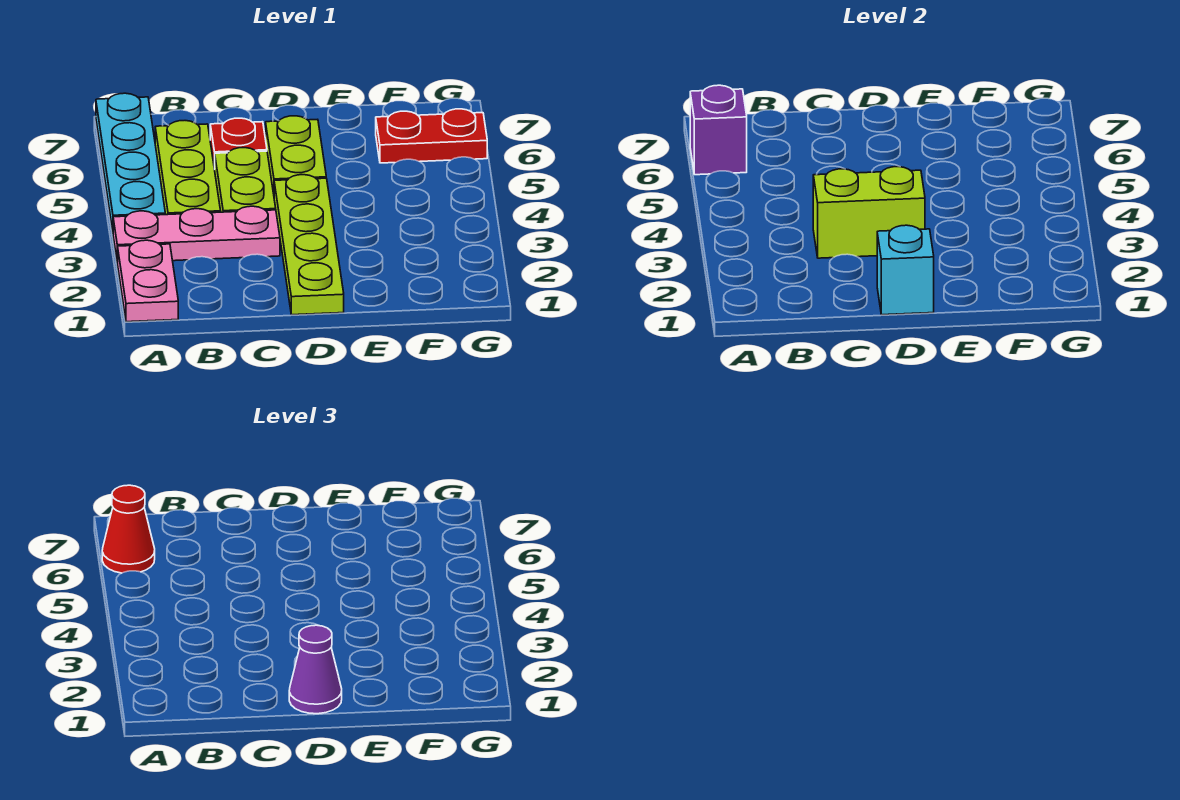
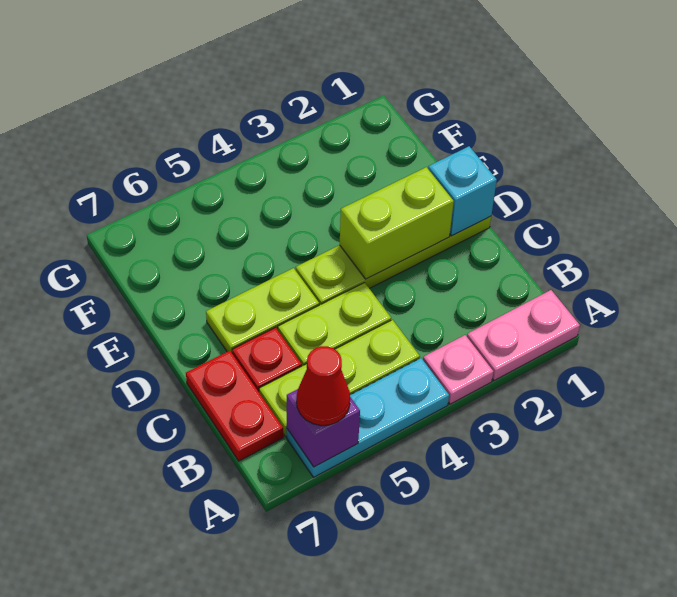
pink plate A3:C3 level 1 -> pink plate A3 level 1
cyan plate A4:A7 level 1 -> cyan plate A4:A6 level 1
lime brick C3:D3 level 2 -> lime brick D2:D3 level 2
purple cone D1 level 3 -> none
red plate F6:G6 level 1 -> red plate B7:C7 level 1

